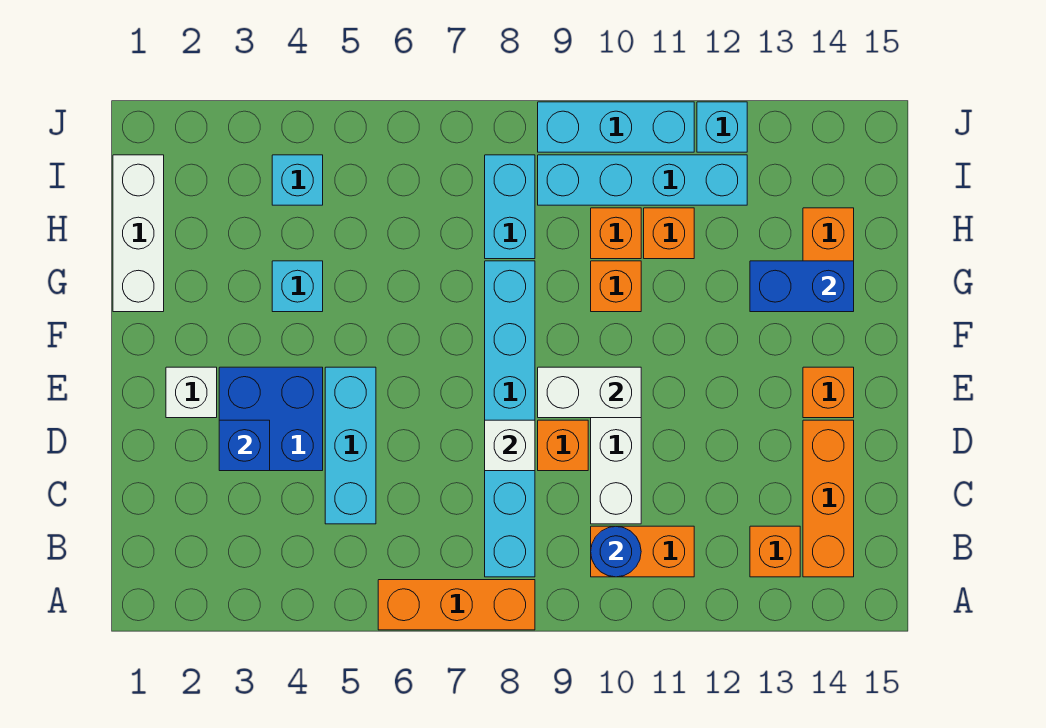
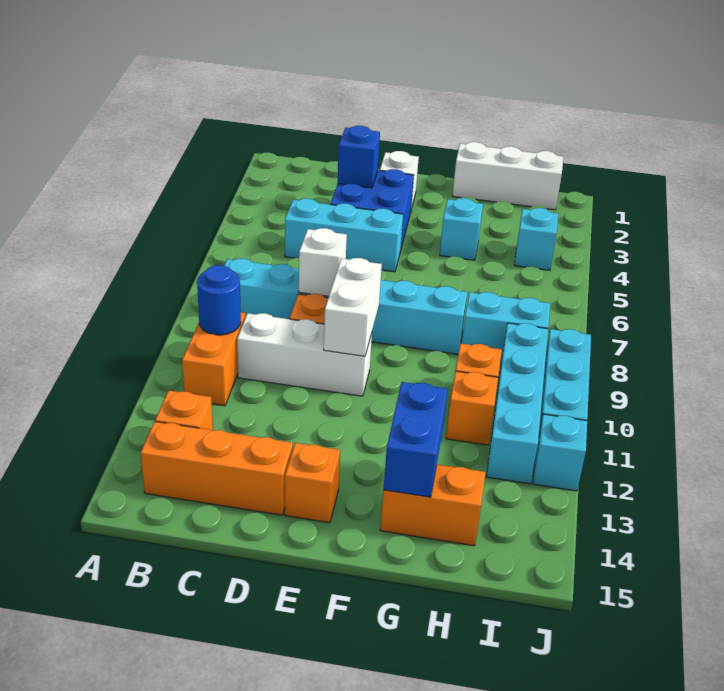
orange brick A6:A8 level 1 -> none
orange brick G10 level 1 -> none

